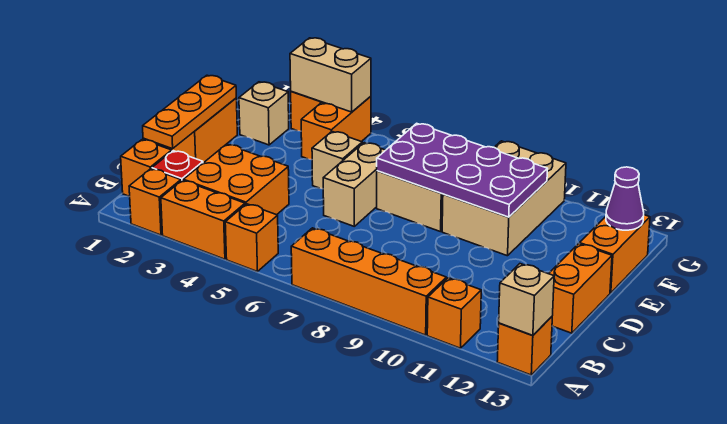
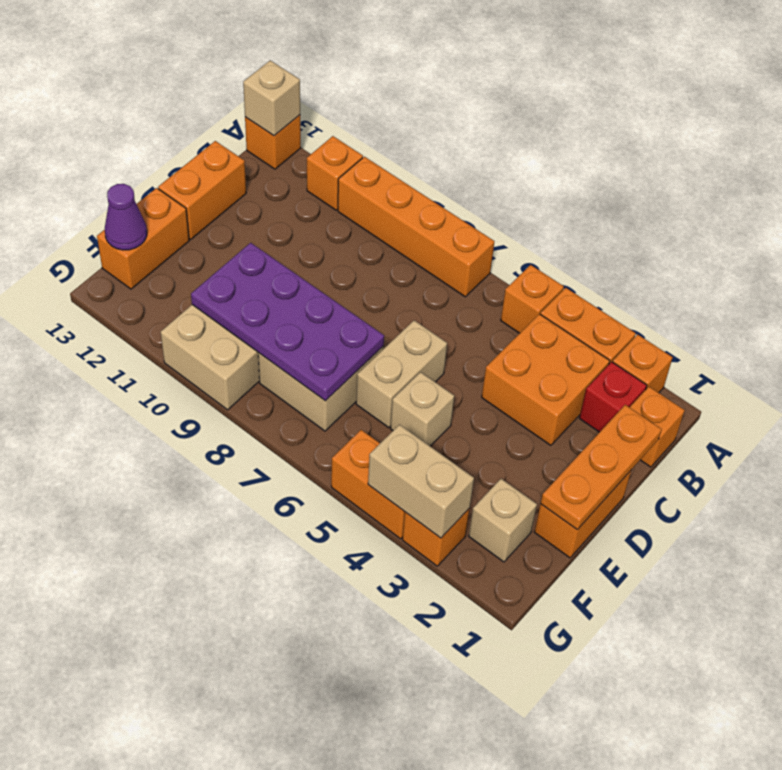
orange brick F4:G4 level 1 -> orange brick G4:G5 level 1

